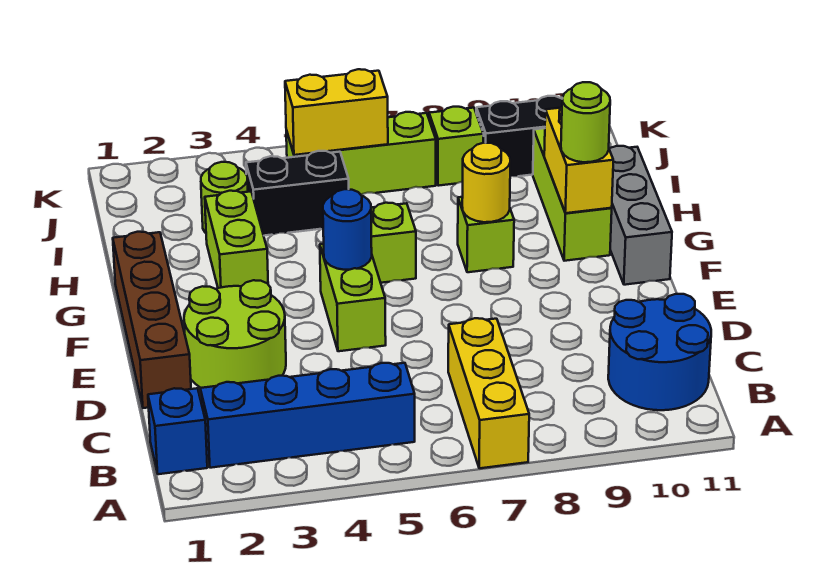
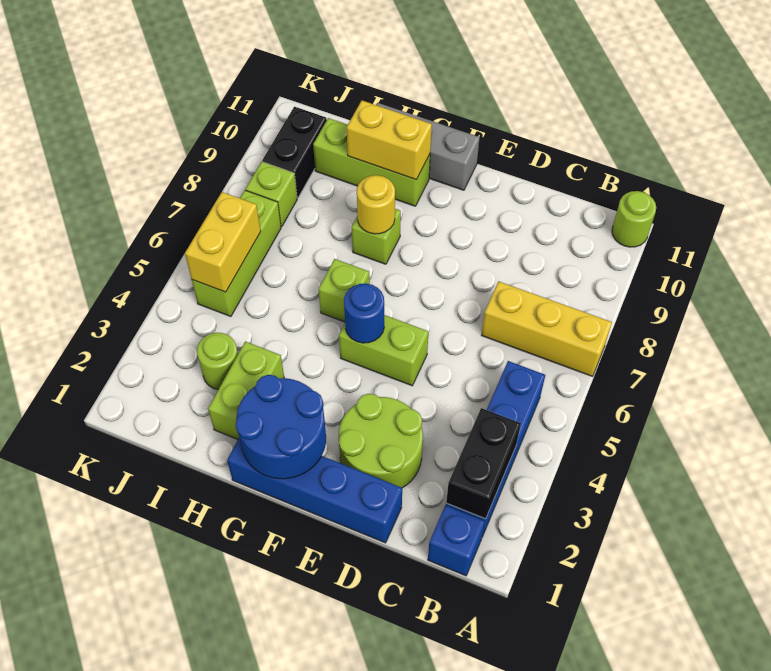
blue round brick B10:C11 level 1 -> blue round brick F1:G2 level 2
brown brick D1:G1 level 1 -> blue brick D1:G1 level 1
lime brick G3:H3 level 1 -> lime brick H2:H3 level 1
lime round brick G10 level 3 -> lime round brick A11 level 1
black brick I4:I5 level 1 -> black brick B2:B3 level 2

